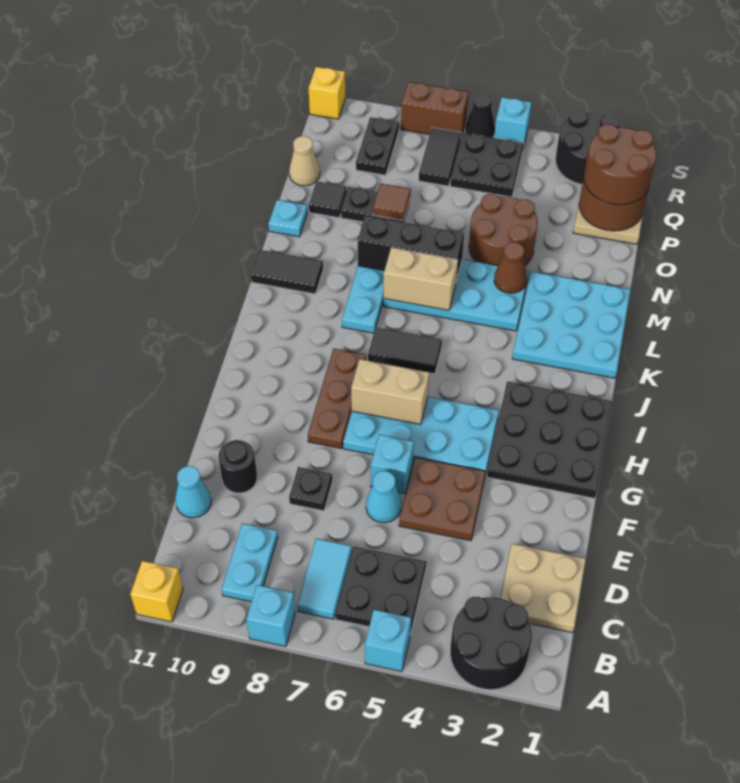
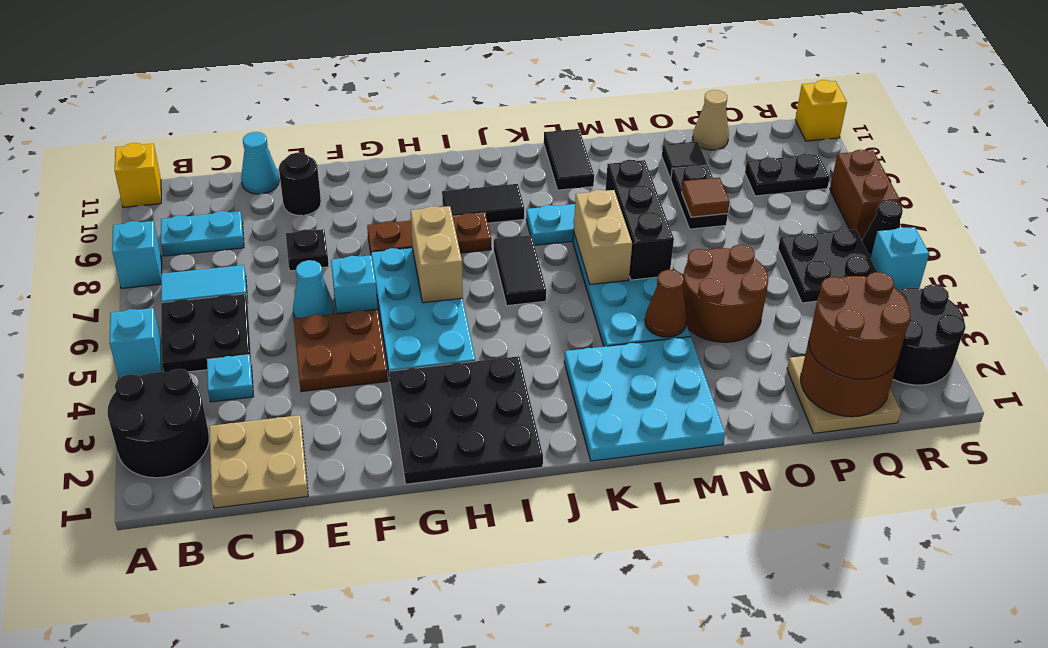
cyan plate N11 level 1 -> cyan plate C4 level 1
black tile Q7:R7 level 1 -> black tile I9:J9 level 1

